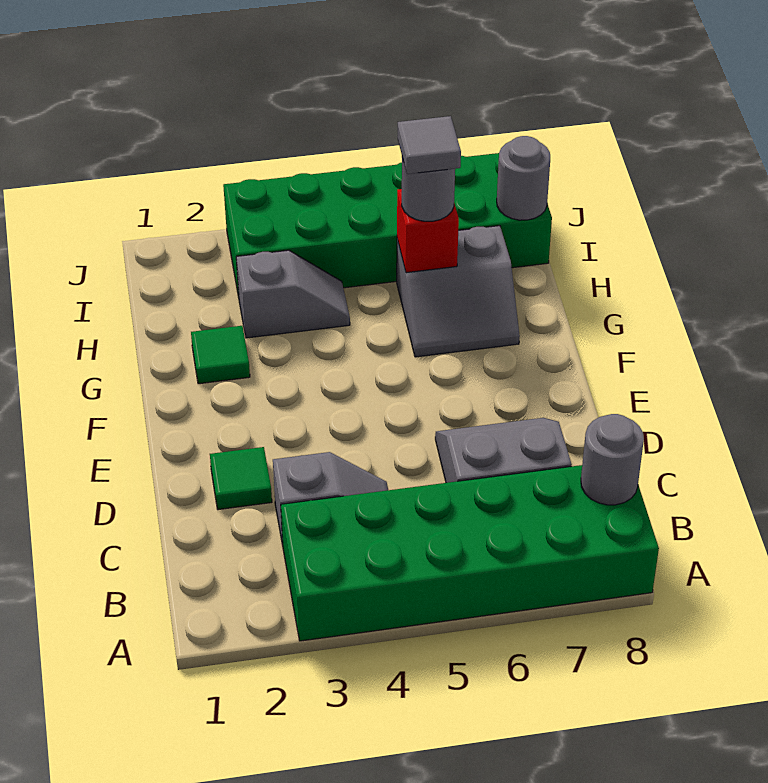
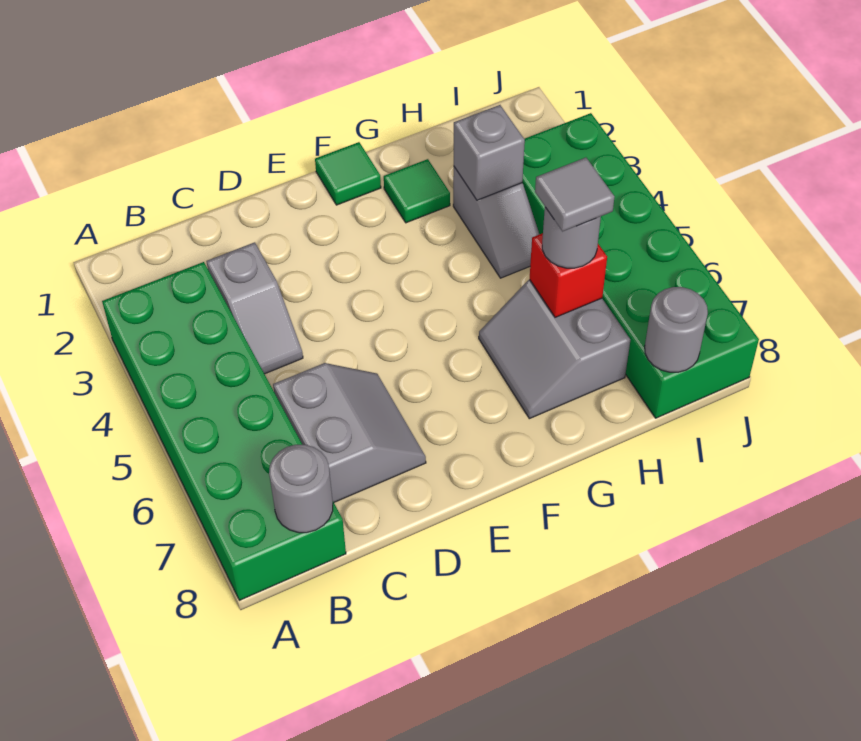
green tile D2 level 1 -> green tile F1 level 1
none -> grey brick H3 level 2

